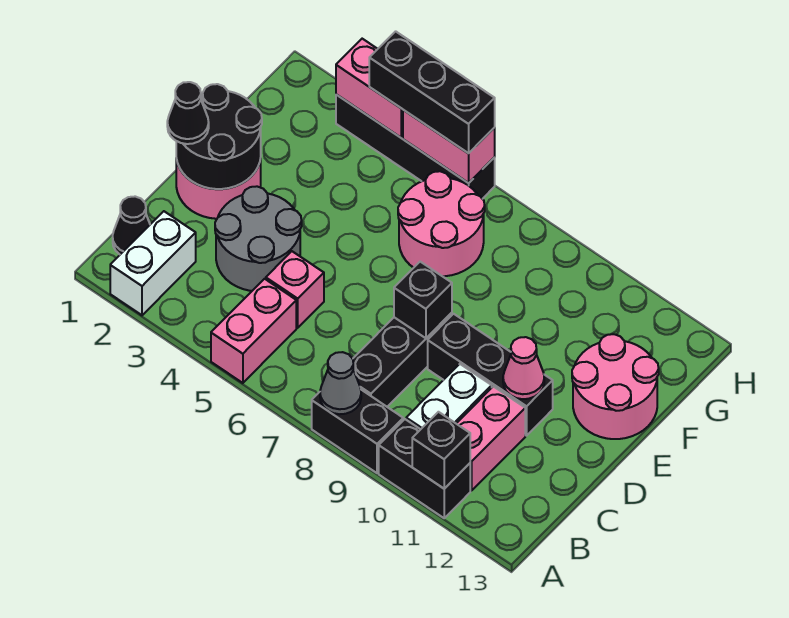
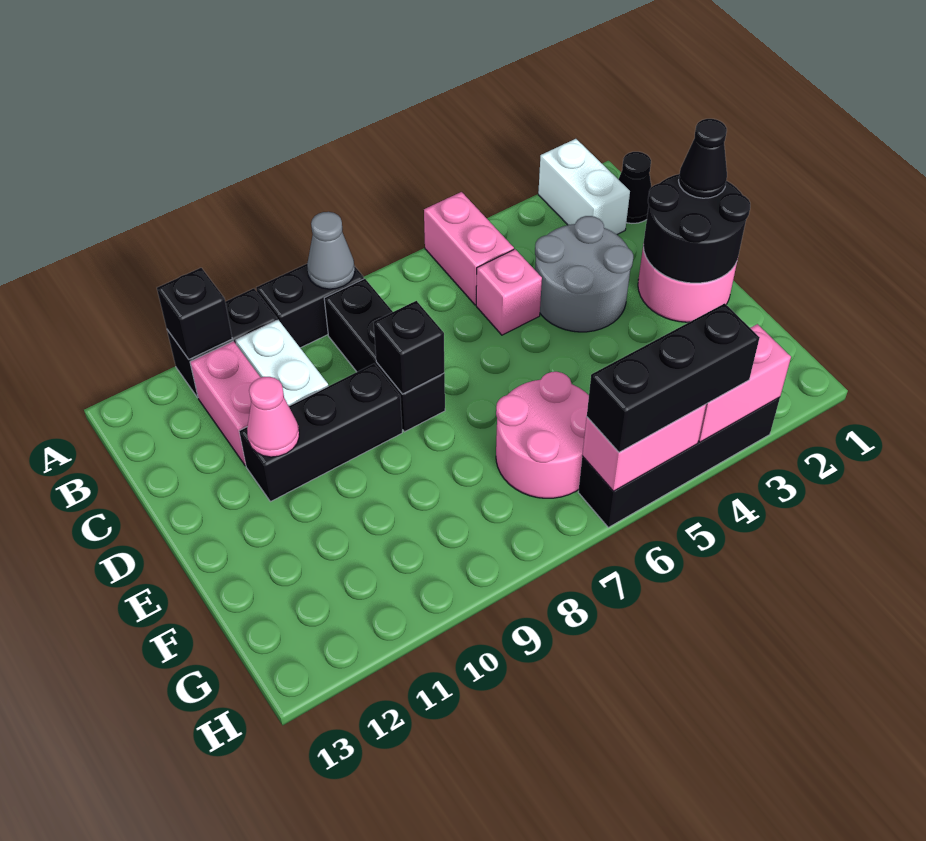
pink round brick E12:F13 level 1 -> none

